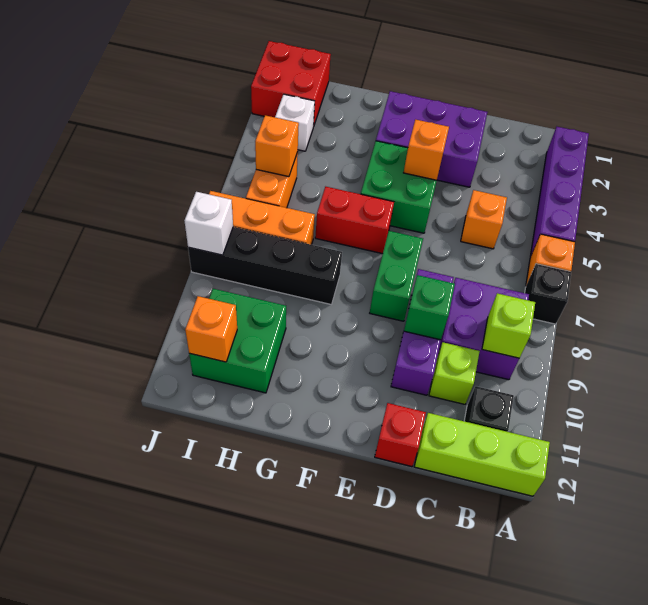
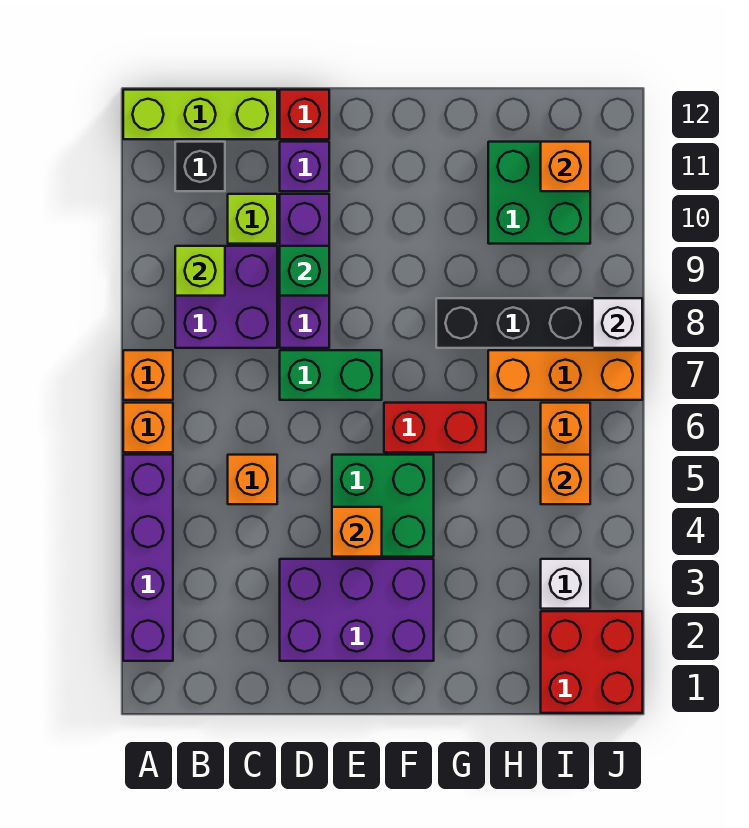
black brick A7 level 1 -> orange brick A7 level 1
none -> purple brick D11 level 1
green brick E7:E8 level 1 -> green brick D7:E7 level 1

